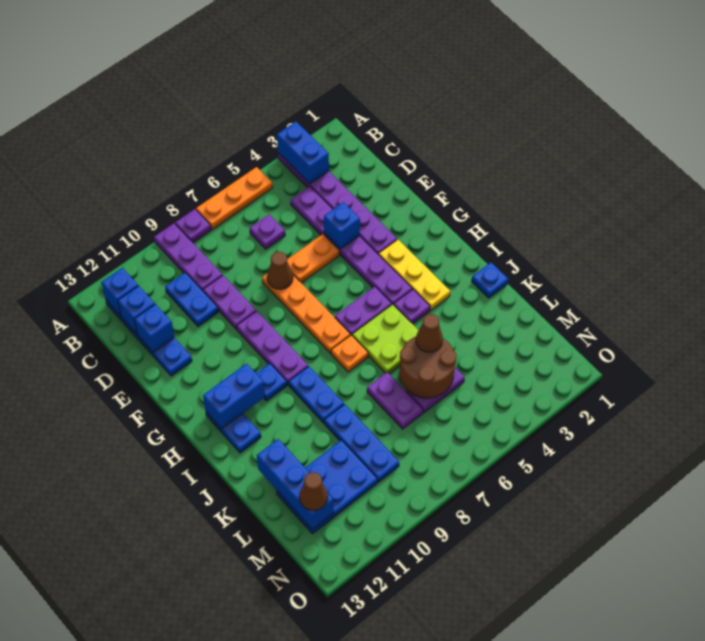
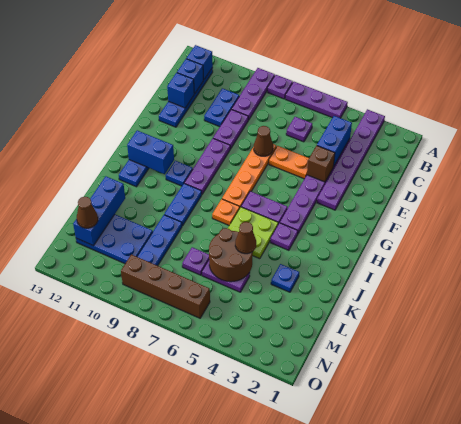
blue brick A3:B3 level 2 -> blue brick C4:D4 level 2
orange plate A5:A7 level 1 -> purple plate A5:A7 level 1
blue brick E4 level 2 -> brown brick E4 level 2
yellow plate G3:I3 level 1 -> none
blue plate J1 level 1 -> blue plate K3 level 1
purple plate K7:L7 level 1 -> purple plate L7 level 1
none -> brown brick N6:N9 level 1

